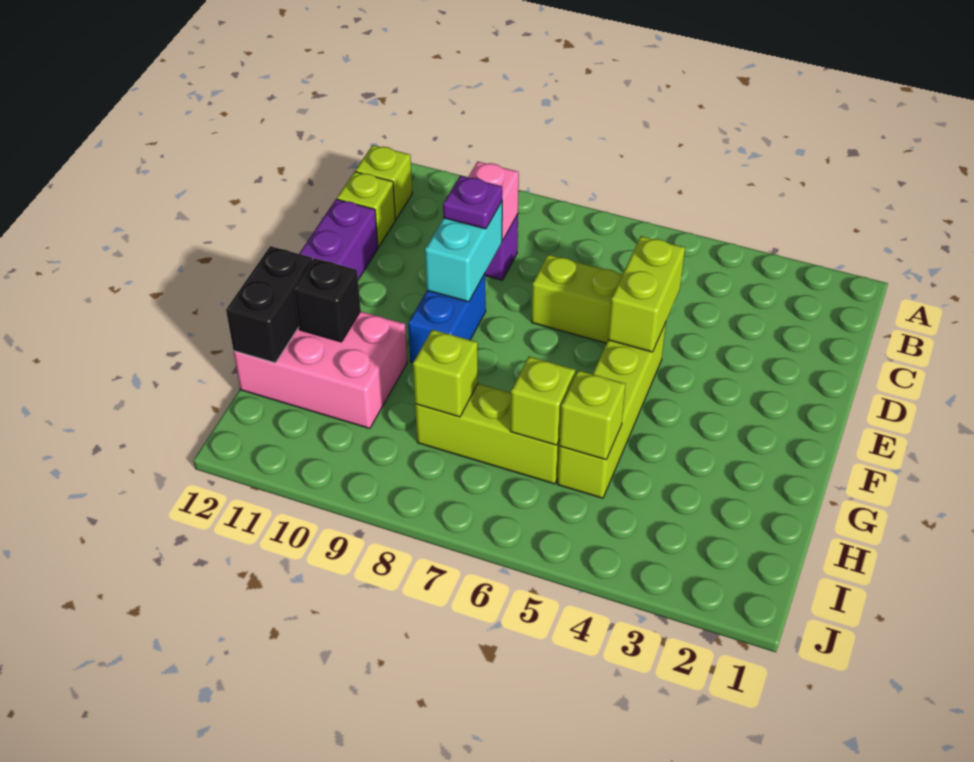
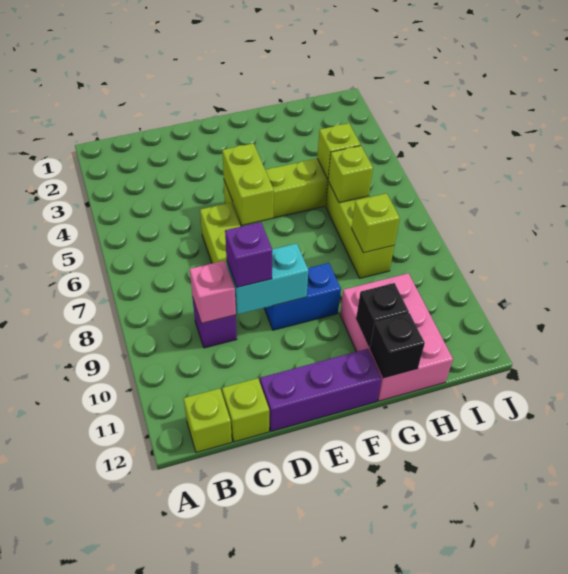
lime brick D5:E5 level 2 -> lime brick E5:E6 level 2
purple plate D9 level 3 -> purple brick D9 level 3
black brick G12:H12 level 2 -> black brick G12 level 2

